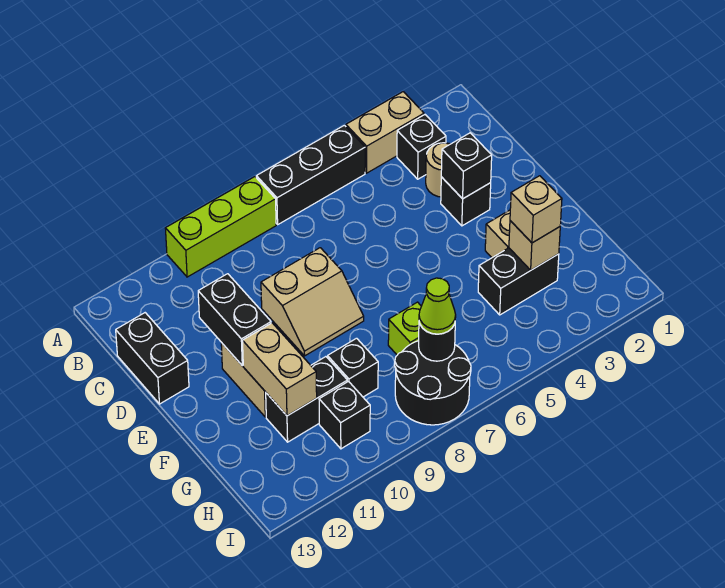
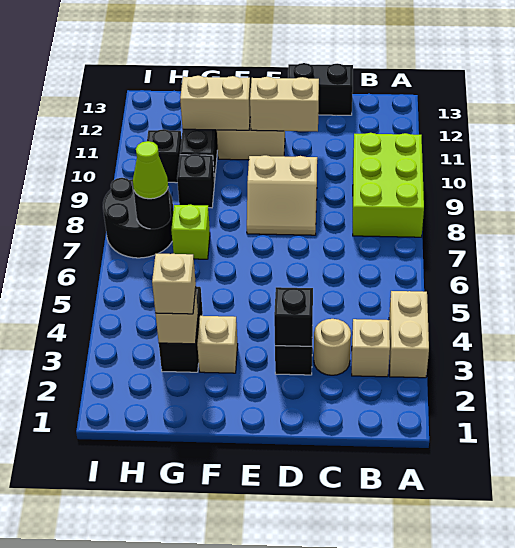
black brick A5:A7 level 1 -> none
lime brick A8:A10 level 1 -> lime brick A8:B10 level 1
black brick B3 level 1 -> tan brick B3 level 1
tan slope D8:E9 level 1 top D -> tan slope D8:E9 level 1 top 9
black brick D11:E11 level 2 -> tan brick D11:E11 level 2

